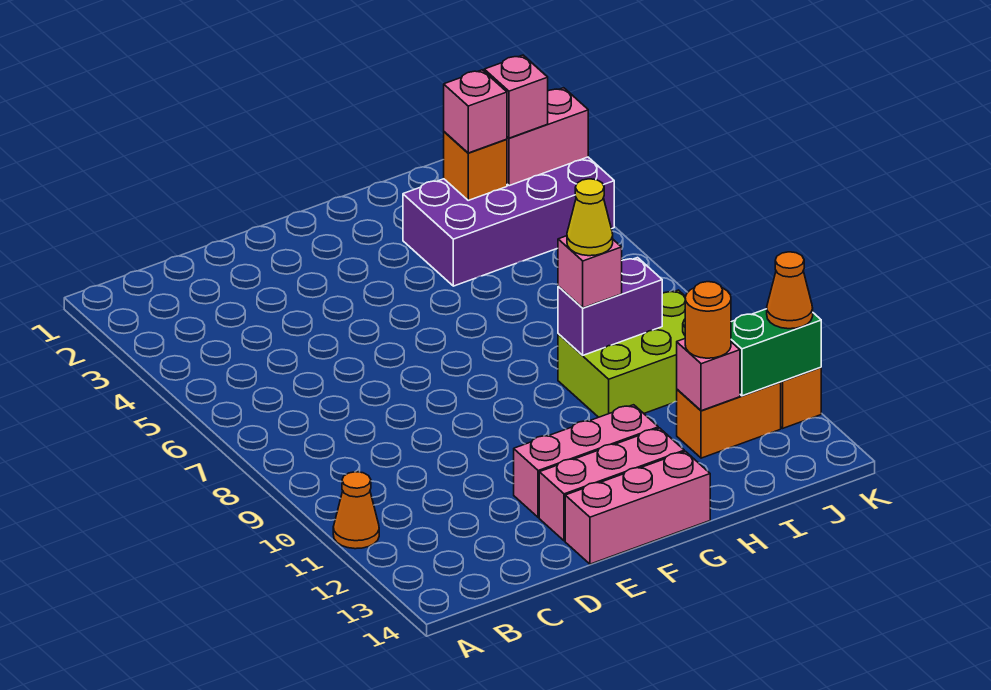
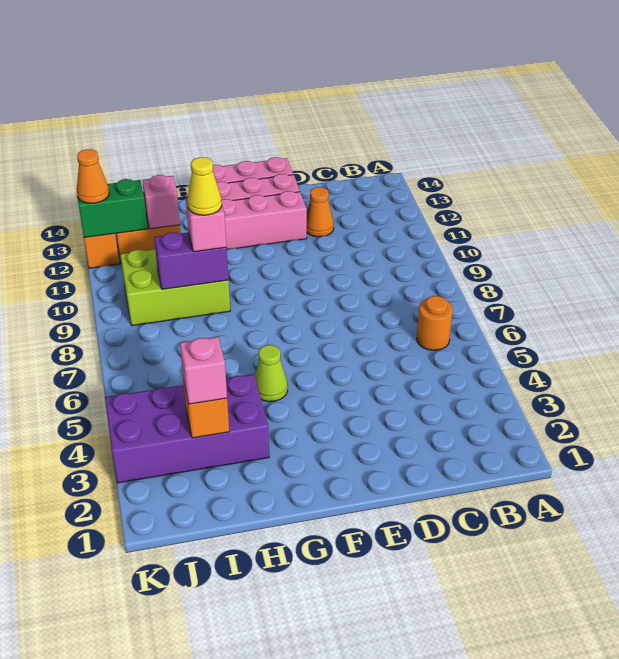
orange cone A11 level 1 -> orange cone D12 level 1
none -> lime cone G5 level 1
orange round brick I12 level 3 -> orange round brick B6 level 1
pink brick J3:K3 level 2 -> none
pink brick J3 level 3 -> none

